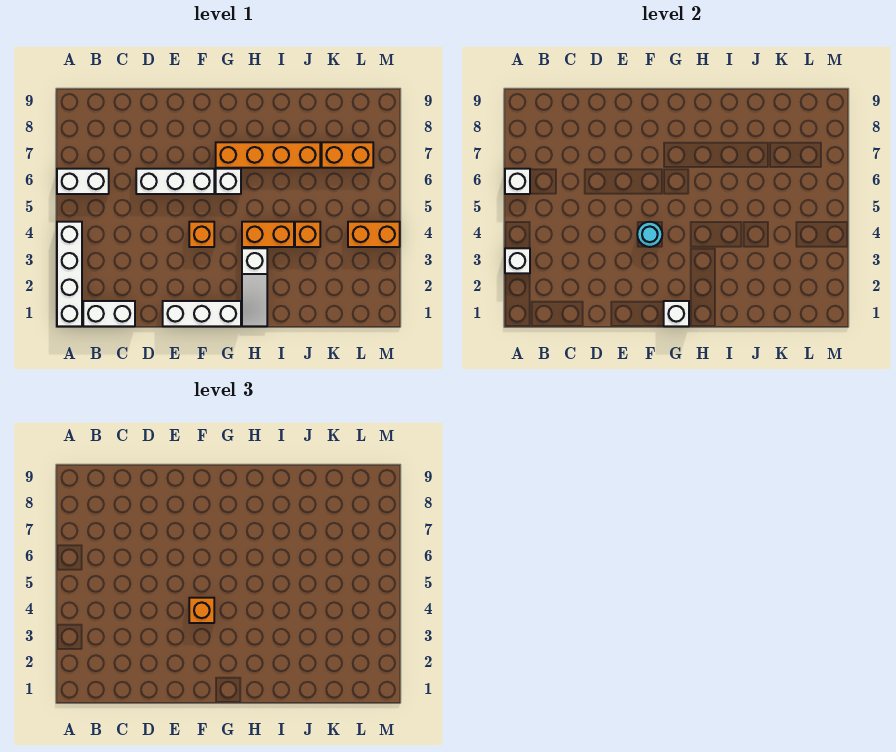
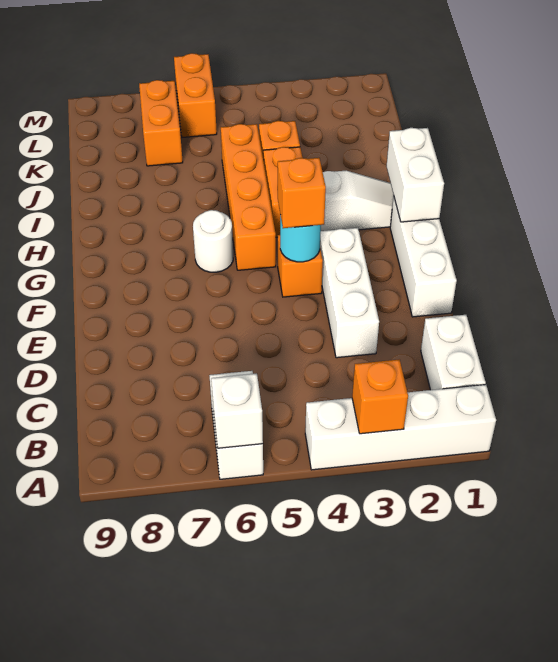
white brick A3 level 2 -> orange brick A3 level 2
white brick D6:F6 level 1 -> white brick D3:F3 level 1
white brick G1 level 2 -> white brick G1:H1 level 2
white brick G6 level 1 -> white round brick G6 level 1
orange brick G7:J7 level 1 -> orange brick G5:J5 level 1
orange brick L4:M4 level 1 -> orange brick L6:M6 level 1

